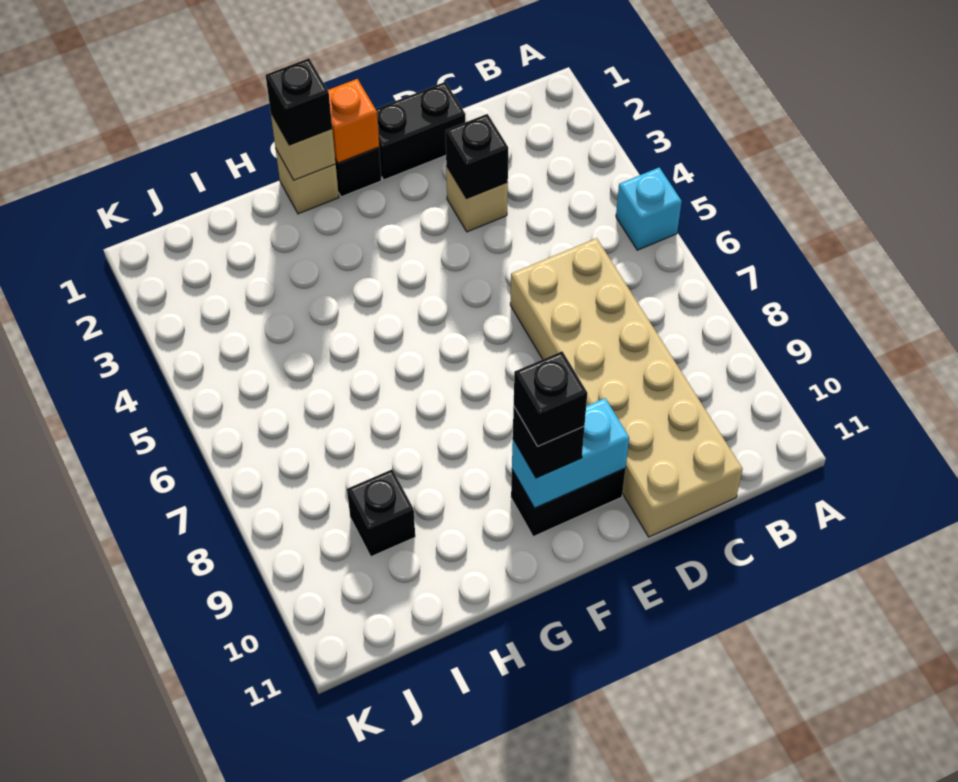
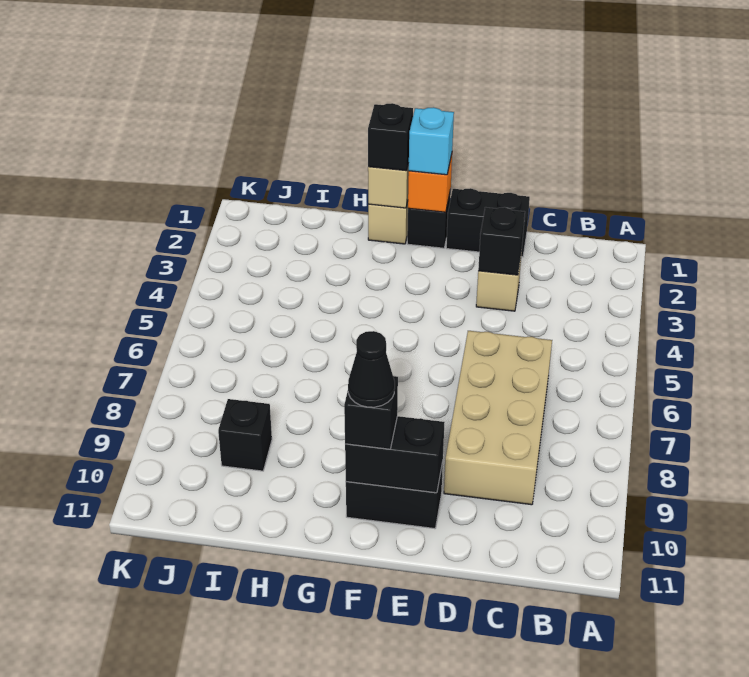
cyan brick A5 level 1 -> cyan brick F1 level 3
tan brick C6:D11 level 1 -> tan brick C6:D9 level 1
cyan brick E10:F10 level 2 -> black brick E10:F10 level 2
black brick F10 level 4 -> black cone F10 level 4

